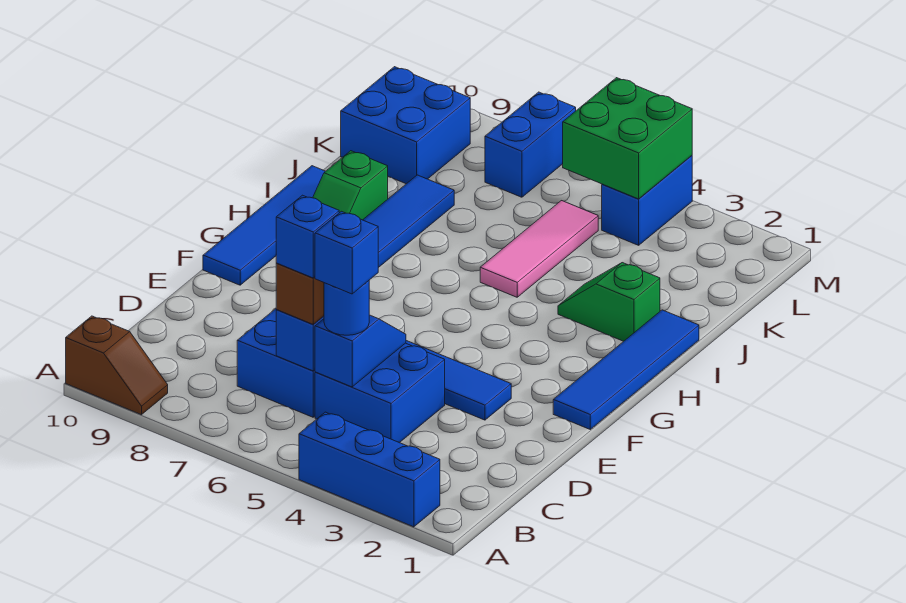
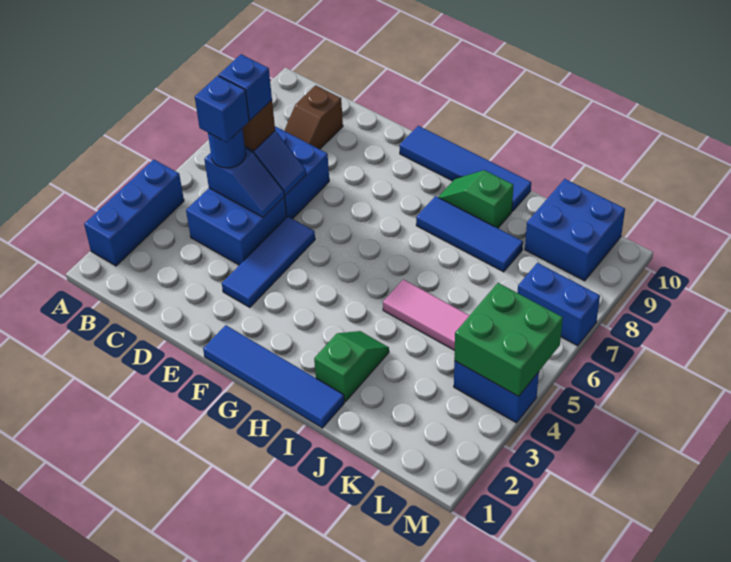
brown slope A9:A10 level 1 top 10 -> brown slope C8:C9 level 1 top 9

